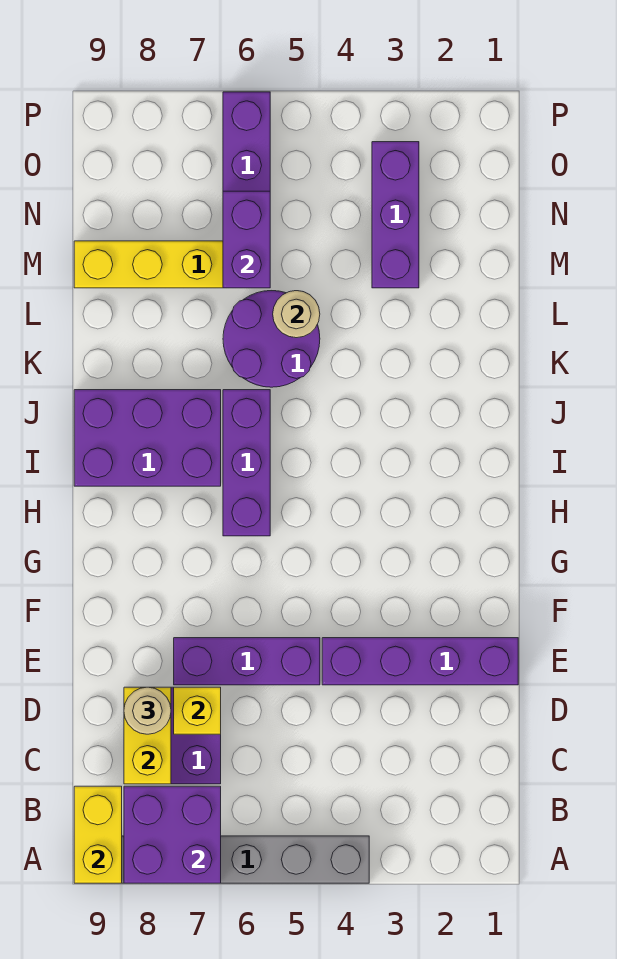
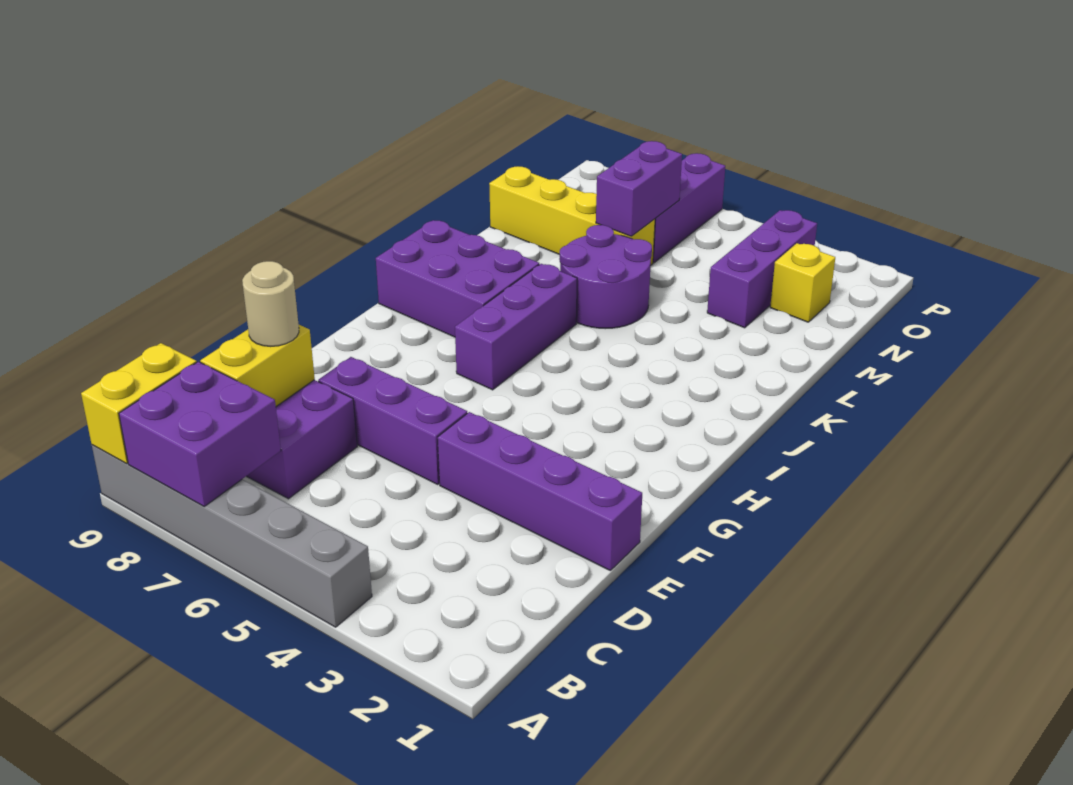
yellow brick D7 level 2 -> yellow brick N2 level 1
tan round brick L5 level 2 -> none

